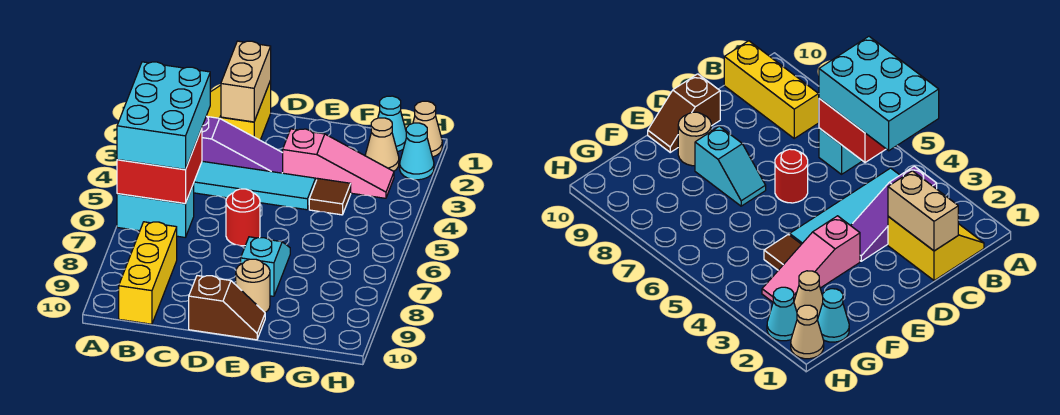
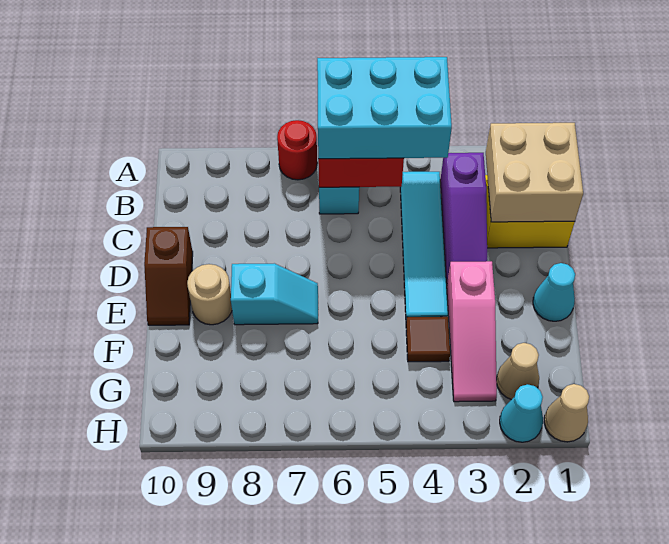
yellow brick B8:B10 level 1 -> none
tan brick C1:C2 level 2 -> tan brick B1:C2 level 2
red round brick D6 level 1 -> red round brick A7 level 1
cyan cone G1 level 1 -> cyan cone E1 level 1

